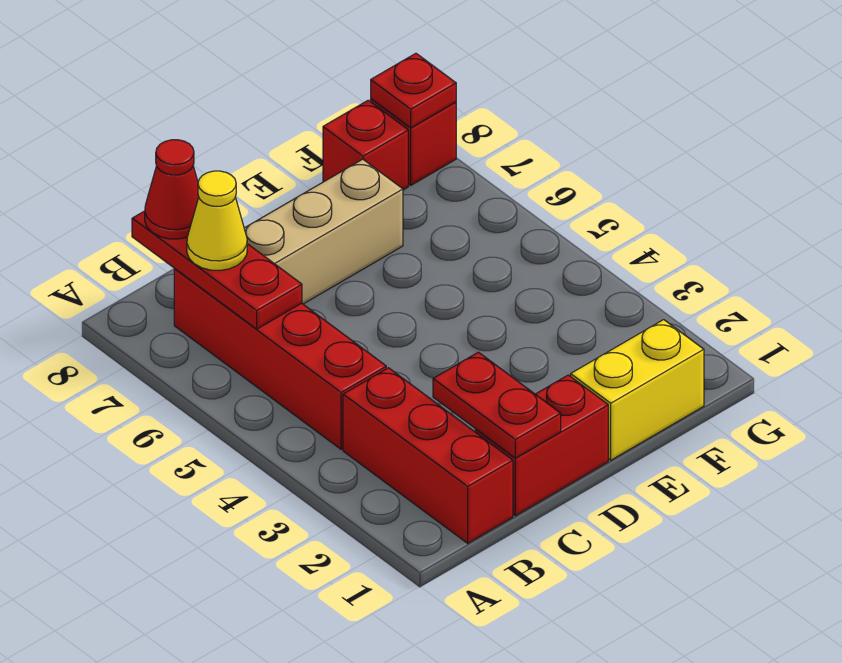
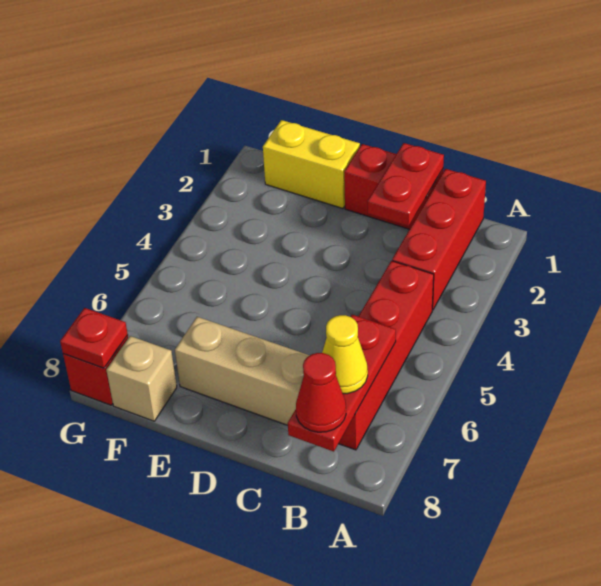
red brick F8 level 1 -> tan brick F8 level 1

